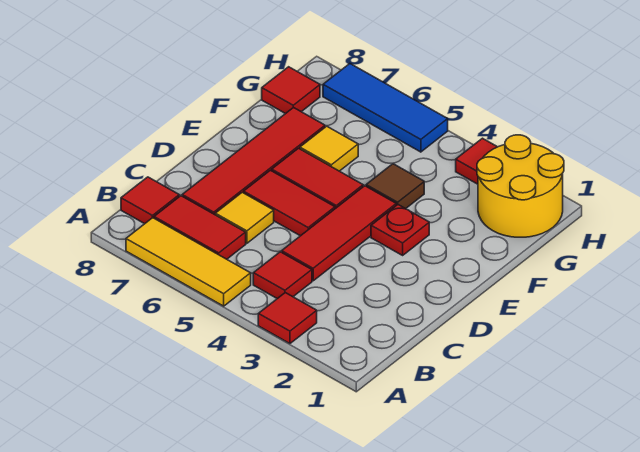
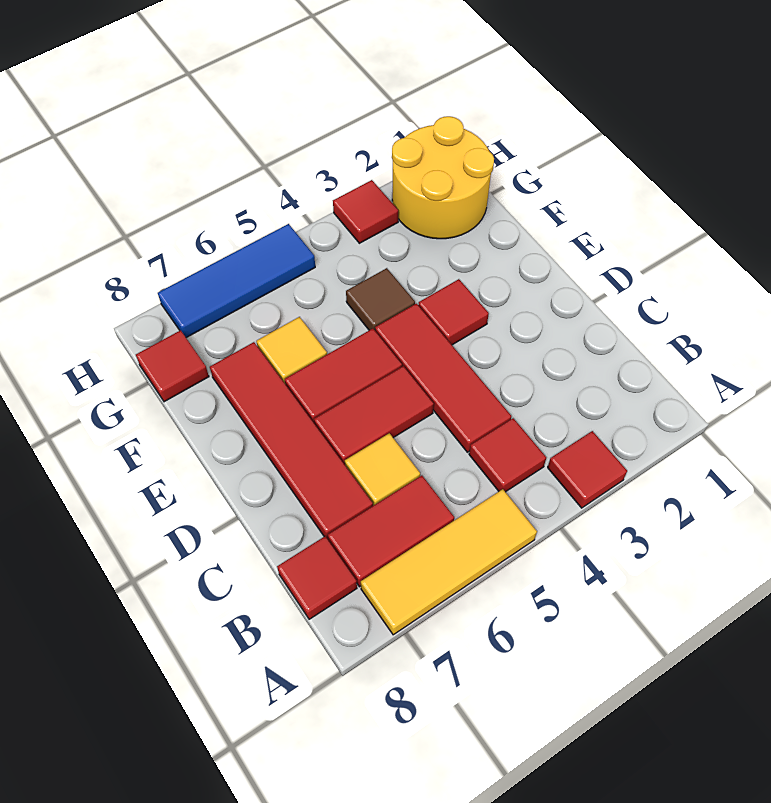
red plate E3 level 1 -> red tile E3 level 1

